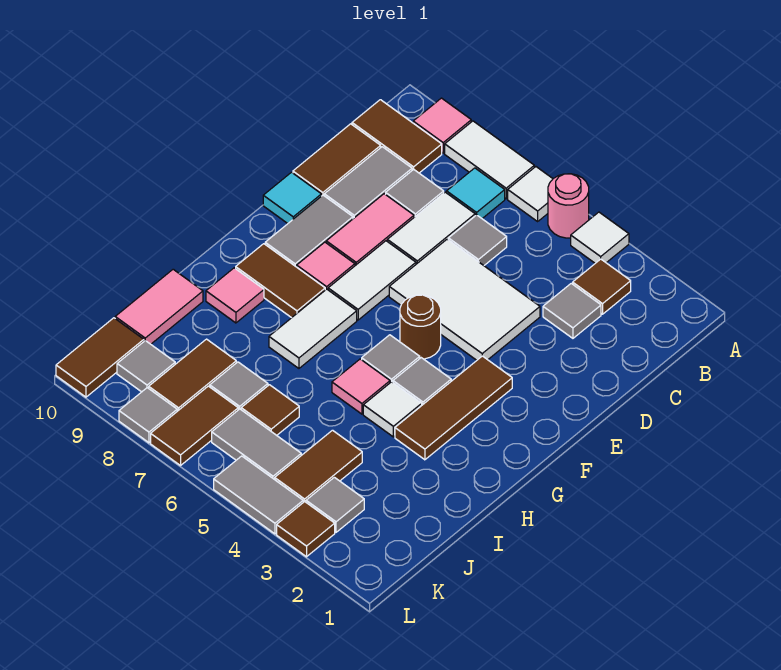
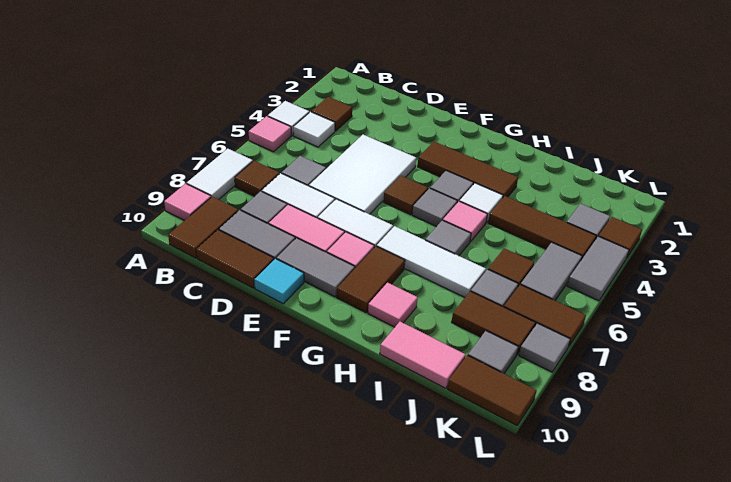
pink round brick A5 level 1 -> pink tile A5 level 1
white tile A6 level 1 -> white tile B4 level 1
cyan tile B7 level 1 -> brown tile B7 level 1
grey tile C3 level 1 -> grey tile H6 level 1
brown round brick F5 level 1 -> brown tile F5 level 1
white tile G7:H7 level 1 -> white tile G7:I7 level 1
brown tile J4:K4 level 1 -> brown tile I4:K4 level 1

